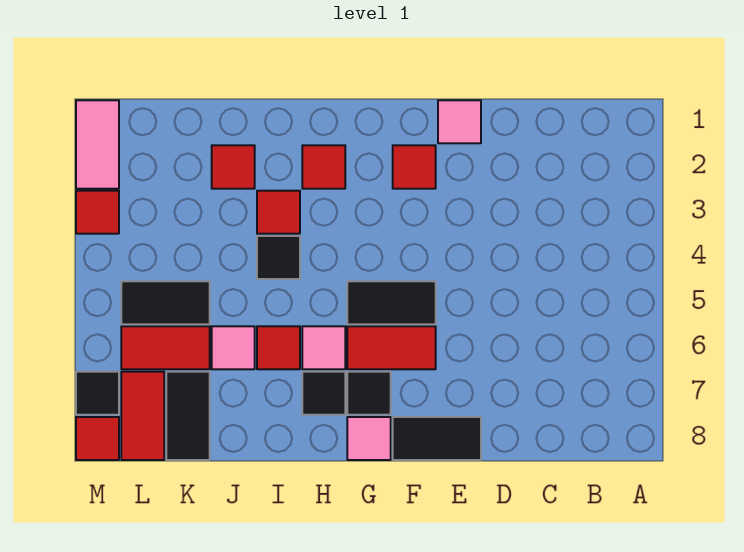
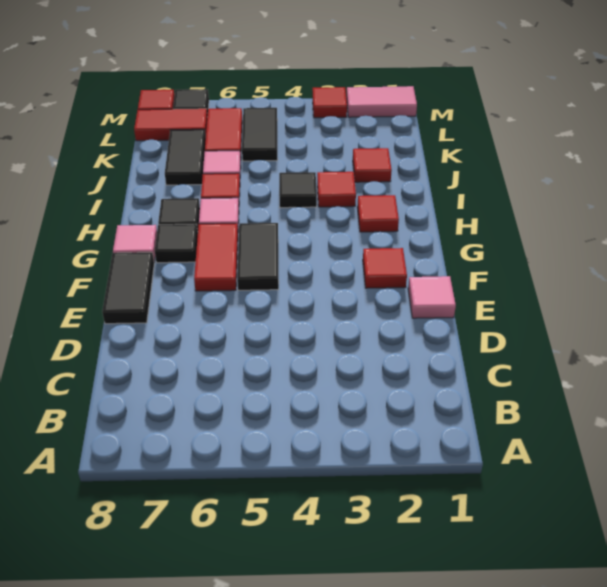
black tile K7:K8 level 1 -> black tile J7:K7 level 1

